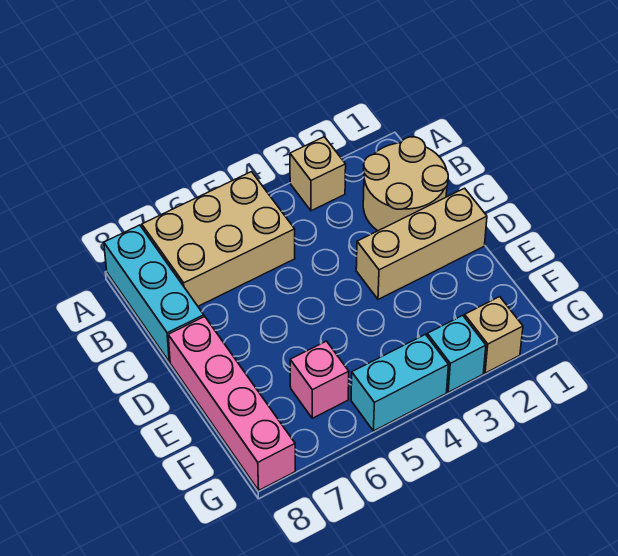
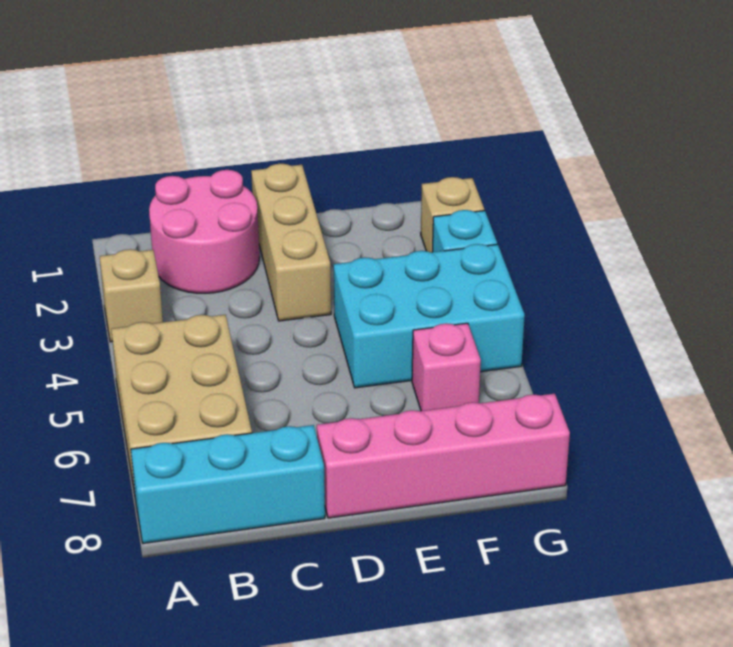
tan round brick B1:C2 level 1 -> pink round brick B1:C2 level 1
cyan brick G4:G5 level 1 -> cyan brick E4:G5 level 1

